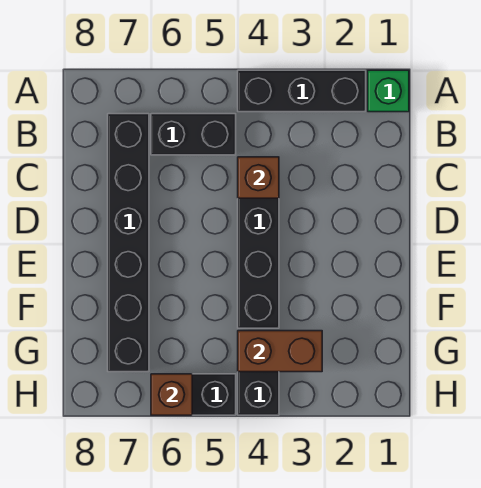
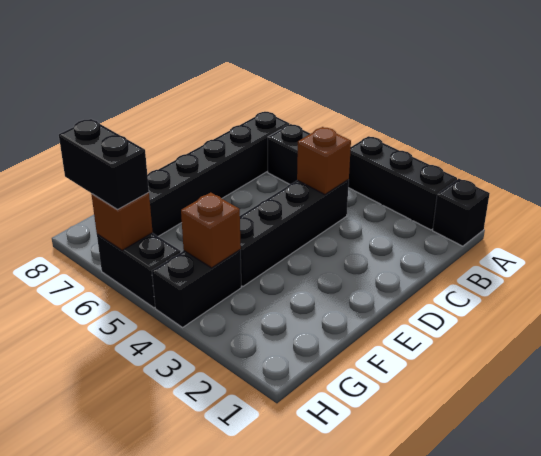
green brick A1 level 1 -> black brick A1 level 1
brown brick G3:G4 level 2 -> brown brick G4 level 2
none -> black brick H6:H7 level 3

